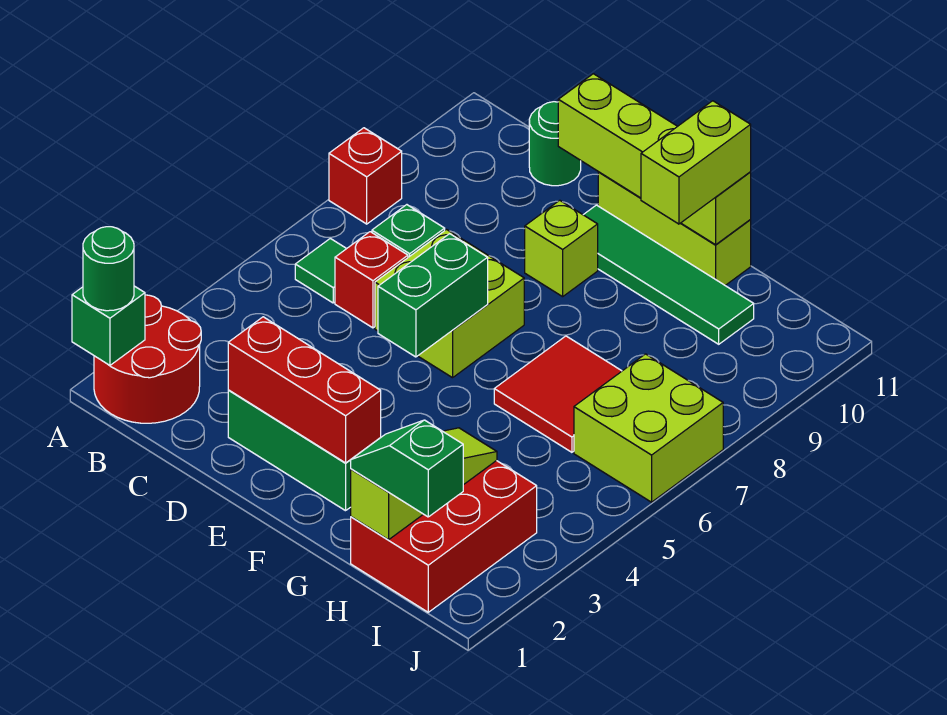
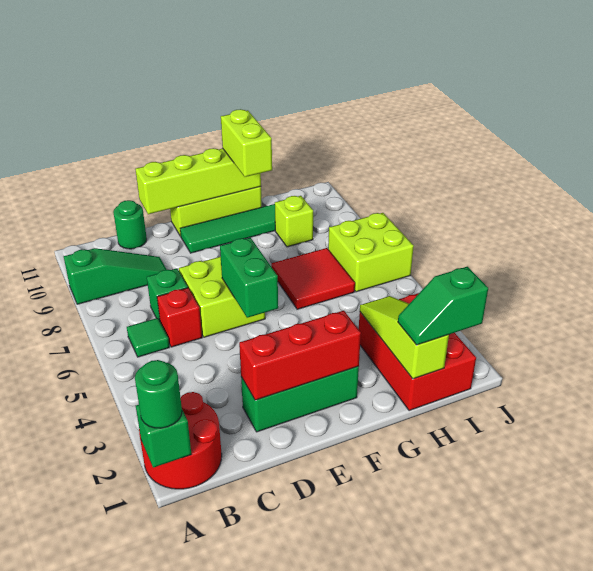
red brick A8 level 1 -> none
none -> green slope A9:C9 level 1 top A
lime brick E9 level 1 -> lime brick H9 level 1

